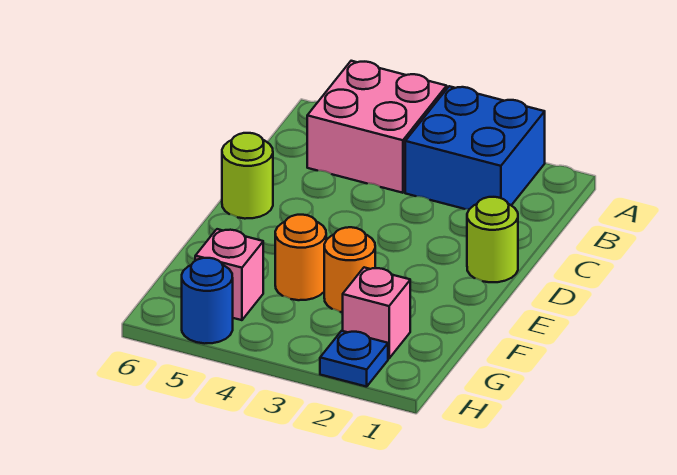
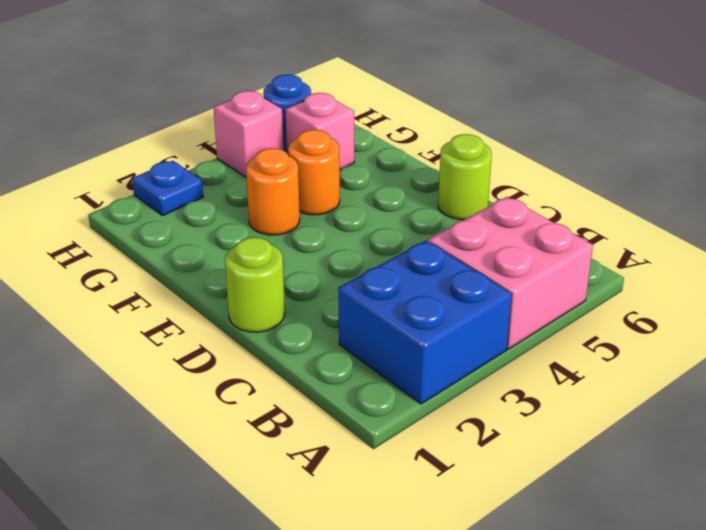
pink brick G2 level 1 -> pink brick H4 level 1

